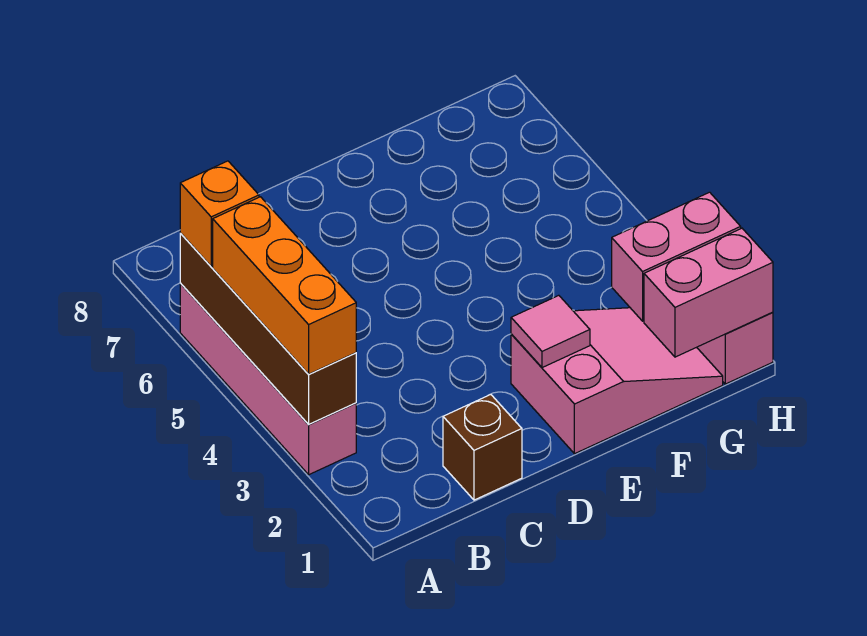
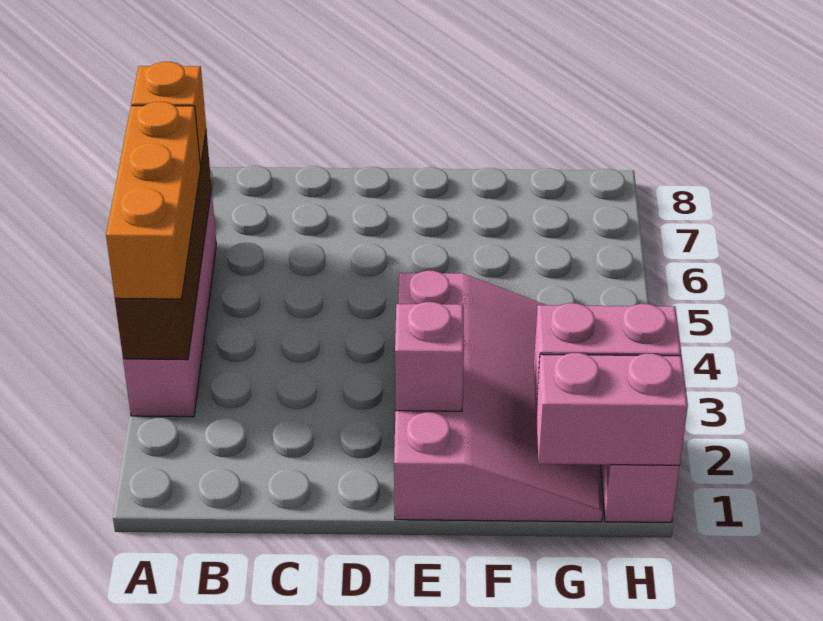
brown brick C1 level 1 -> none
pink slope E1:G2 level 1 top E -> pink slope E1:G4 level 1 top E
pink tile E2 level 2 -> pink brick E2 level 2

